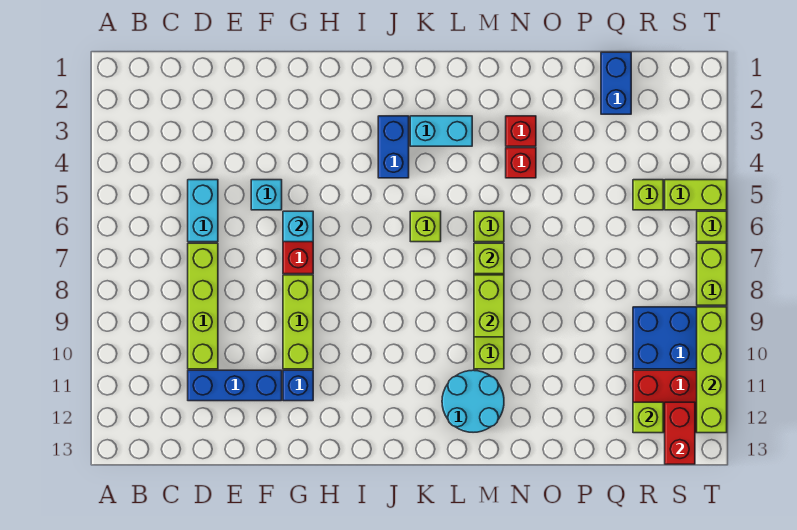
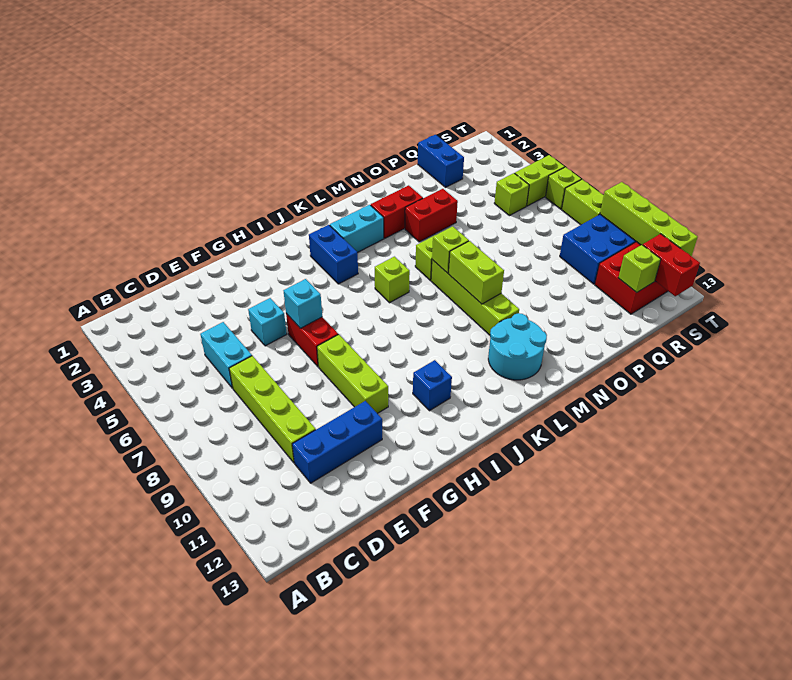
blue brick G11 level 1 -> blue brick I11 level 1
red brick N3 level 1 -> red brick M3:N3 level 1
red brick N4 level 1 -> red brick N4:O4 level 1

